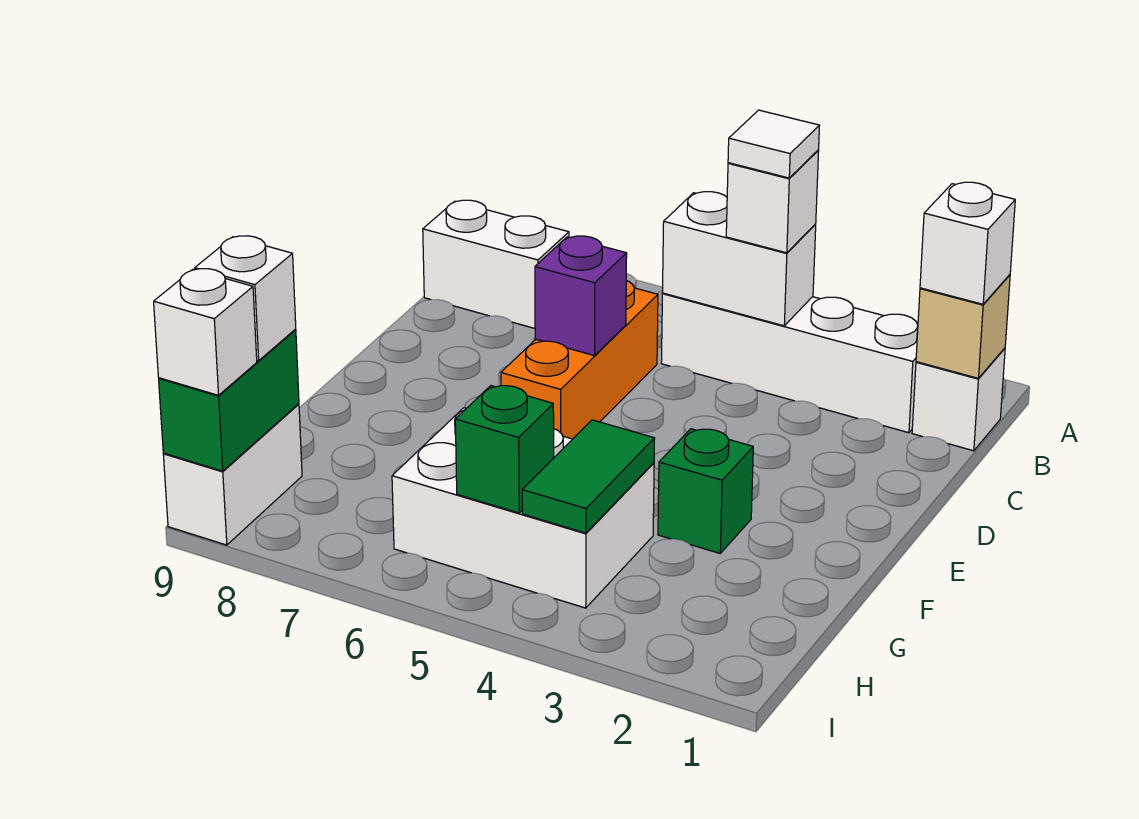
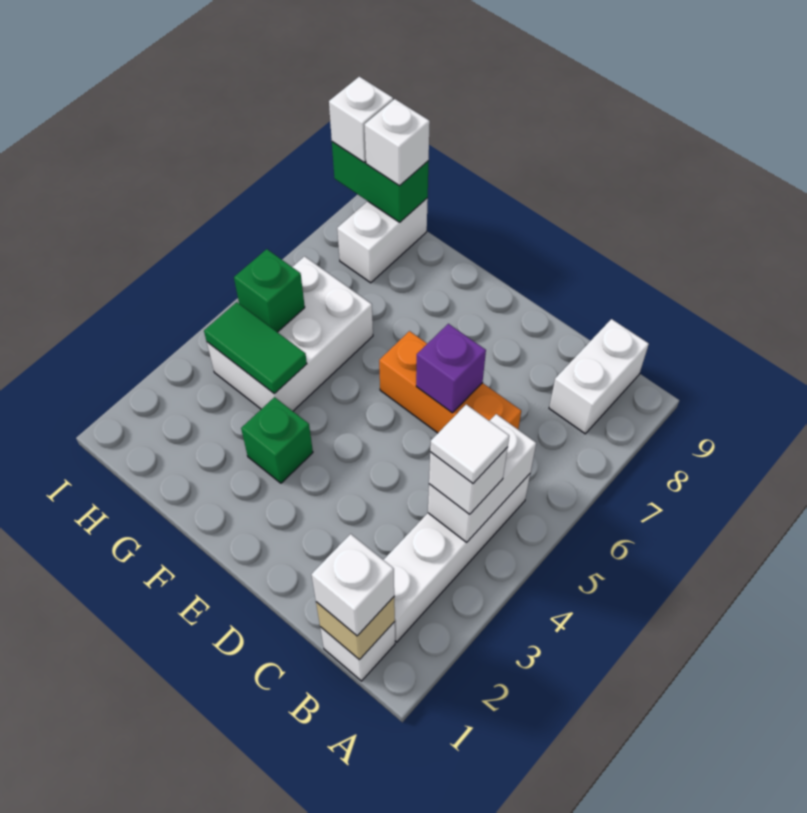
white brick H9:I9 level 1 -> white brick H8:H9 level 1

